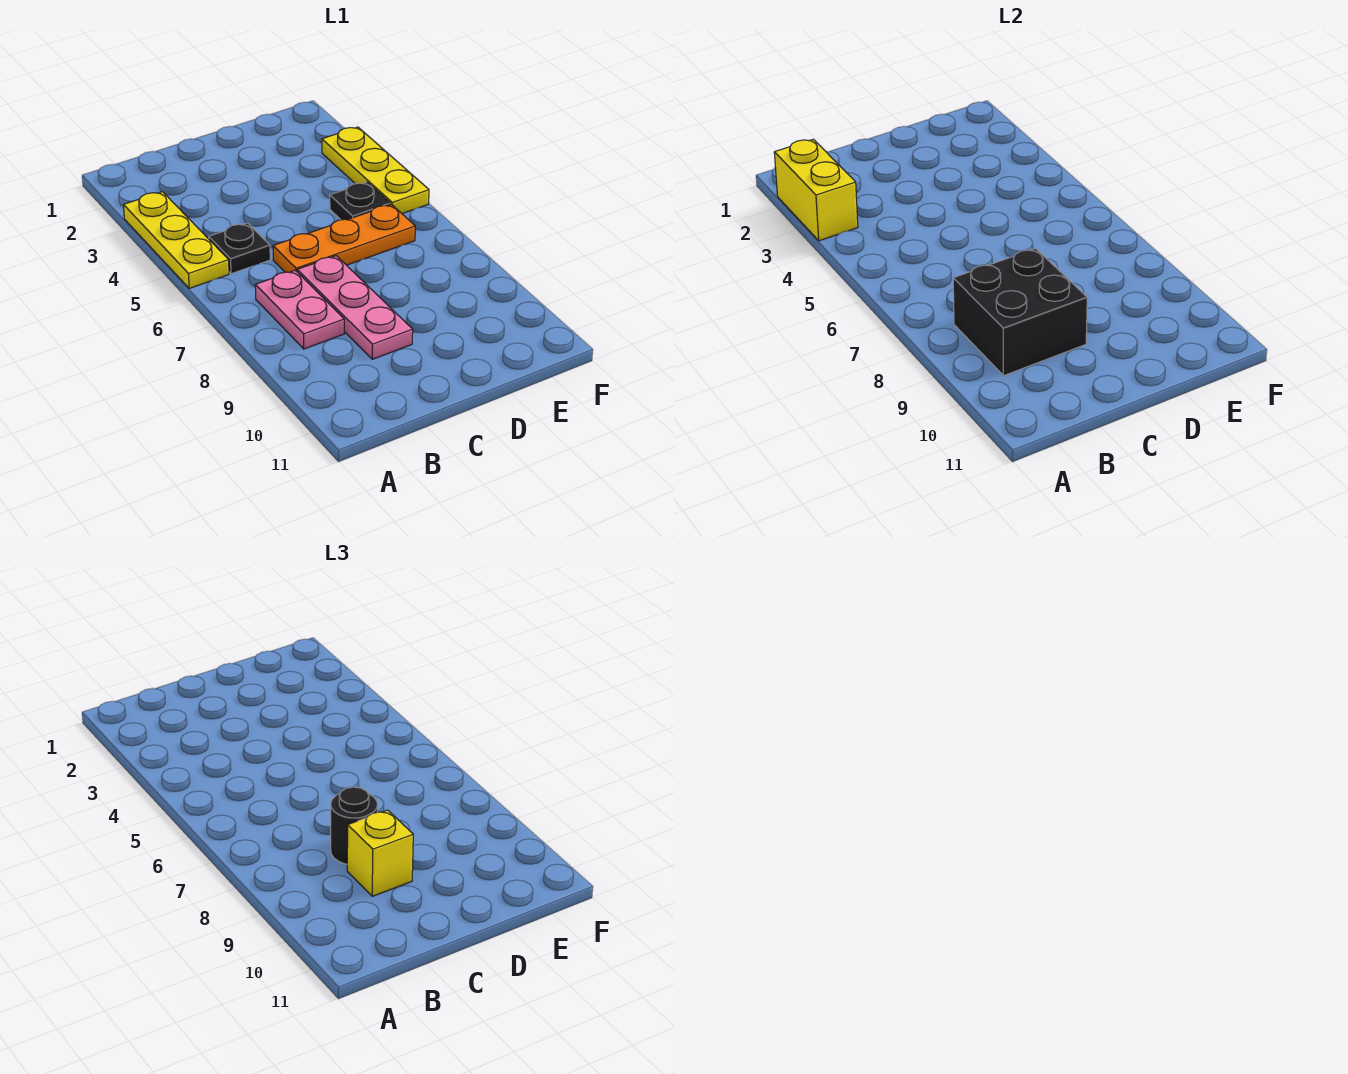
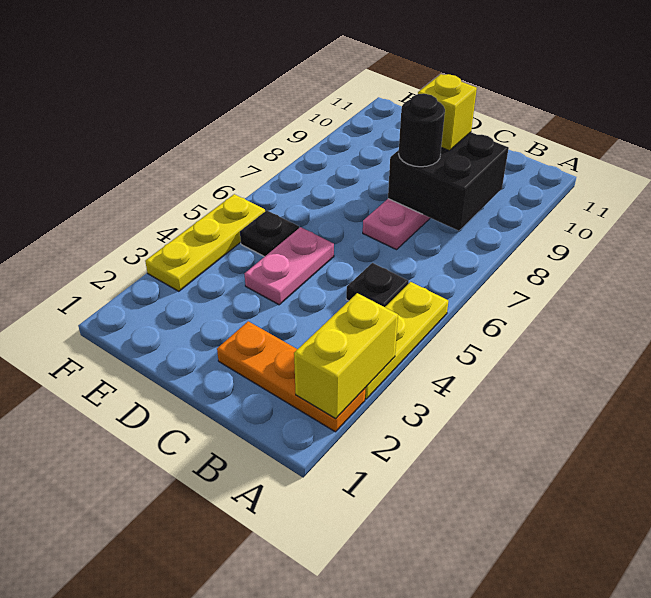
pink plate B7:B8 level 1 -> pink plate D4:D5 level 1
orange plate C6:E6 level 1 -> orange plate A2:C2 level 1

